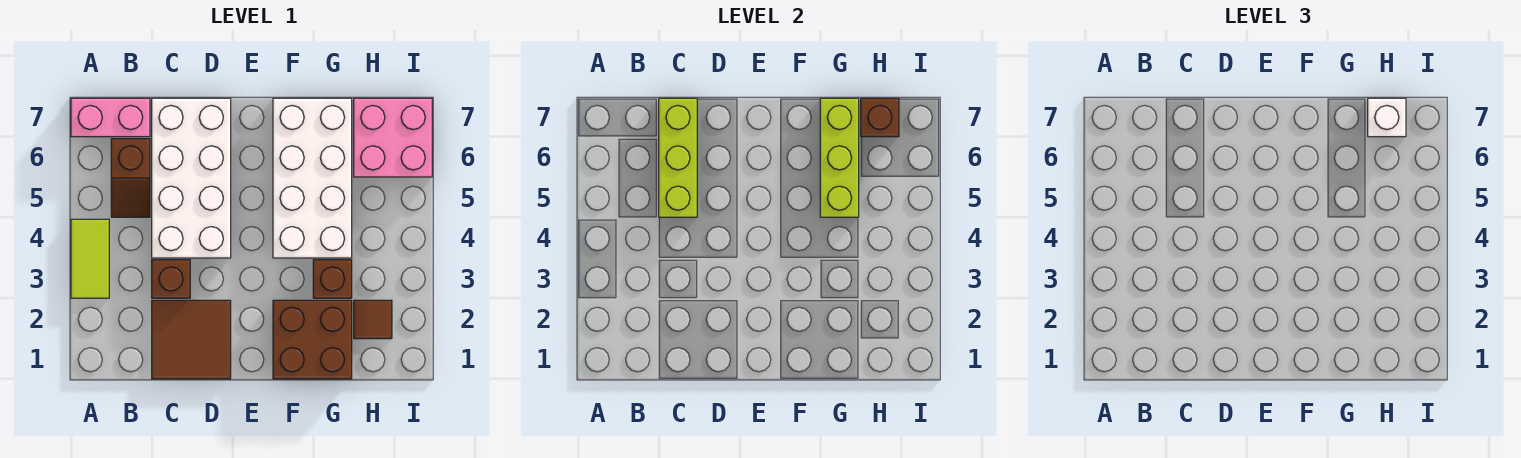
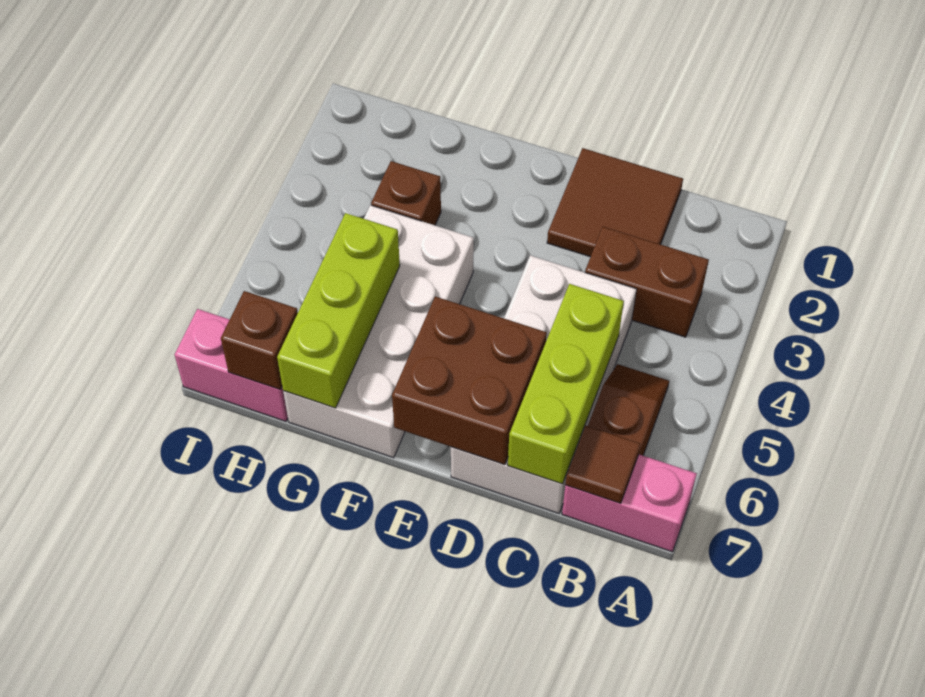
lime tile A3:A4 level 1 -> none
brown brick C3 level 1 -> brown brick B3:C3 level 1
brown brick F1:G2 level 1 -> brown brick D6:E7 level 2
brown tile H2 level 1 -> brown tile B7 level 2
pink brick H6:I7 level 1 -> pink brick H7:I7 level 1
white brick H7 level 3 -> none

